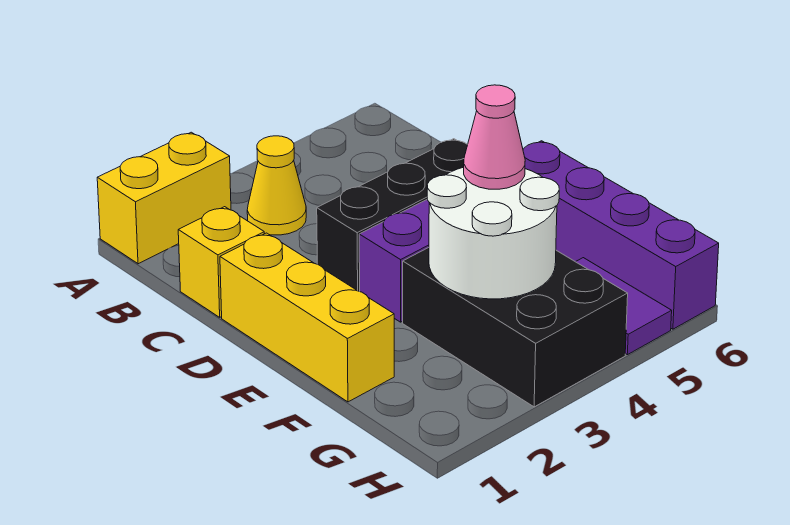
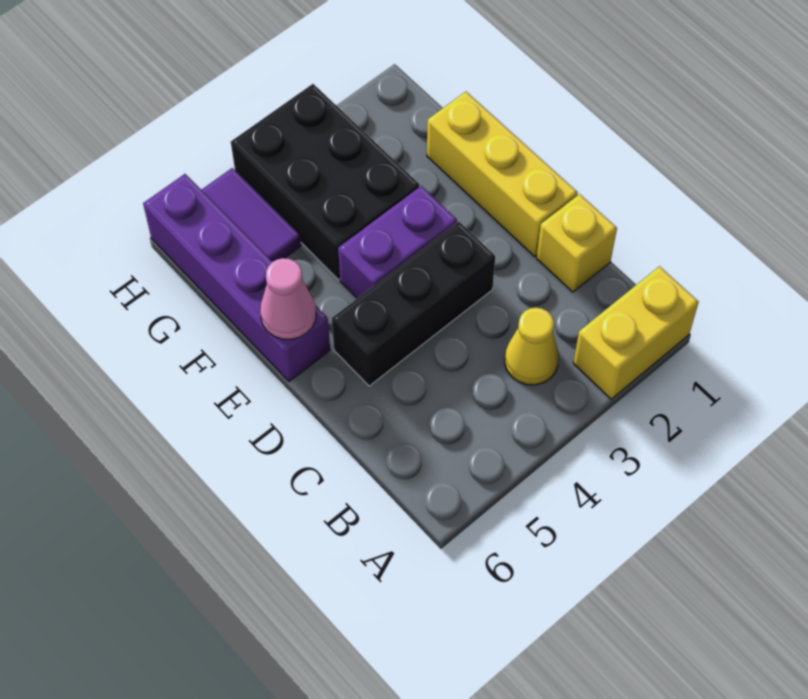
white round brick F3:G4 level 2 -> none
pink cone F4 level 3 -> pink cone E6 level 2

